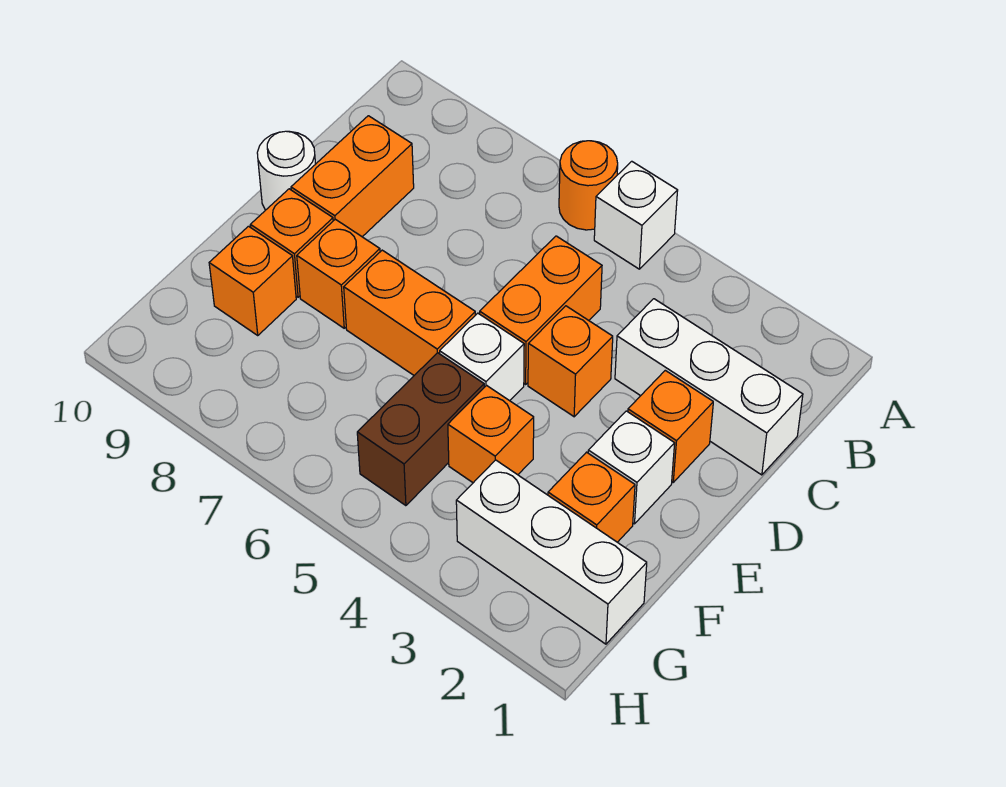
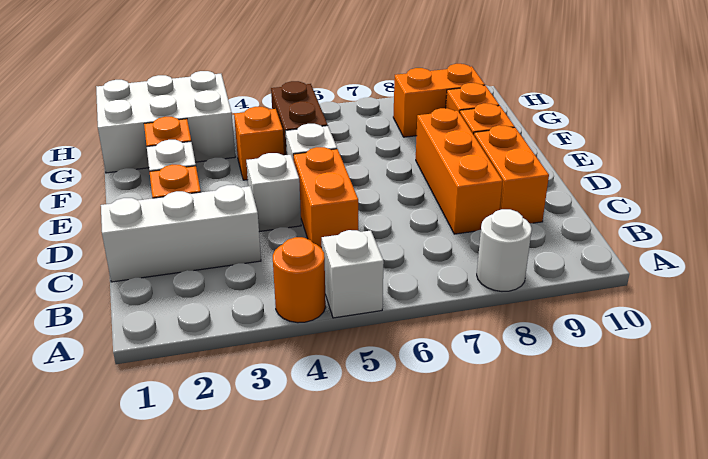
orange round brick A6 level 1 -> orange round brick A4 level 1
orange brick D4 level 1 -> white brick D4 level 1
white round brick D10 level 1 -> white round brick A8 level 1
orange brick E6:E7 level 1 -> orange brick G8:G9 level 1
orange brick E8 level 1 -> orange brick C8:E8 level 1
white brick G1:G3 level 1 -> white brick G1:H3 level 1

